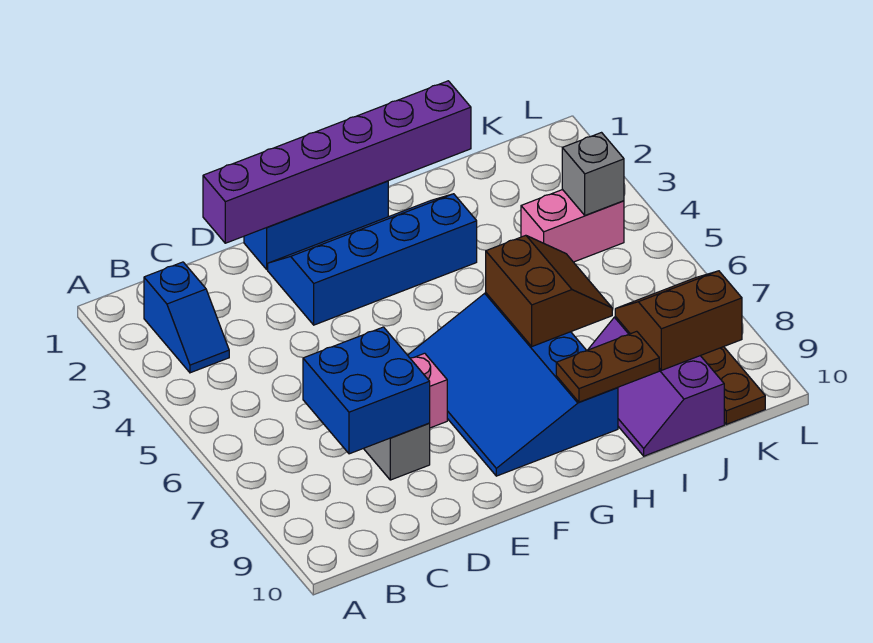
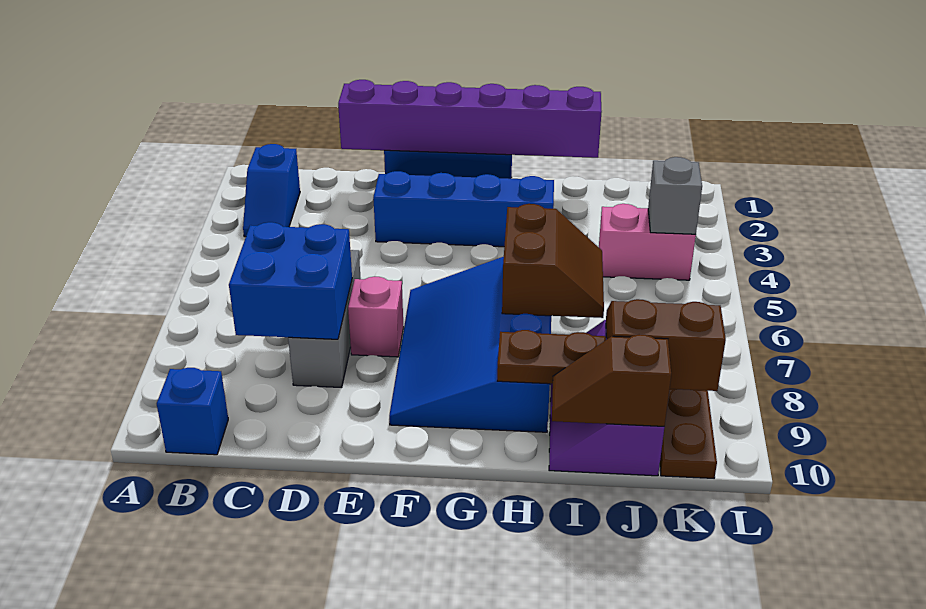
none -> blue brick B10 level 1
none -> brown slope I10:J10 level 2 top J

